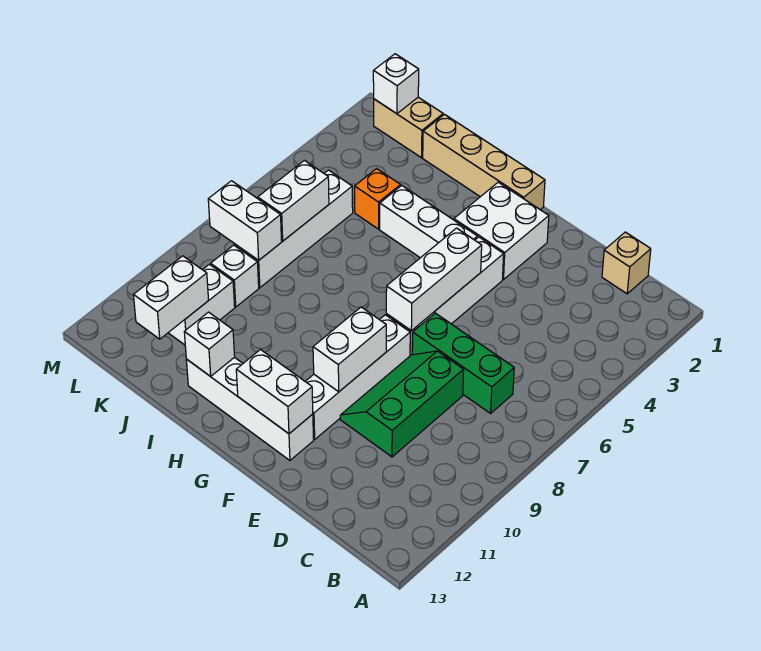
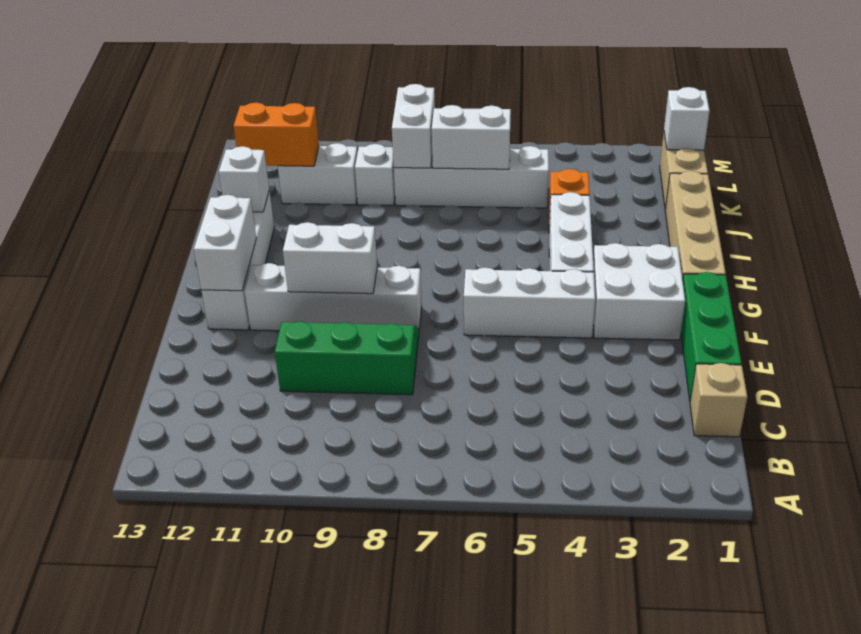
green brick C7:E7 level 1 -> green brick D1:F1 level 1
white brick F5:F7 level 2 -> none
white brick K11:K12 level 2 -> orange brick K11:K12 level 2

